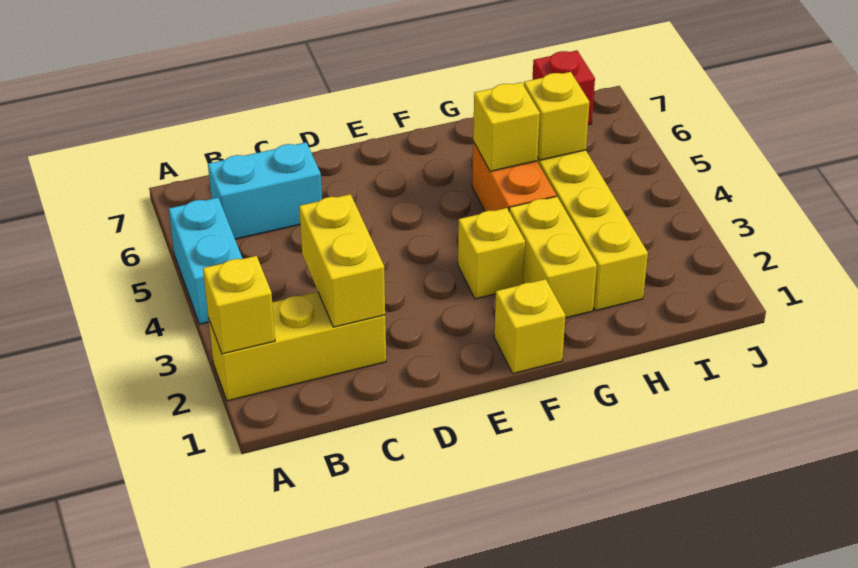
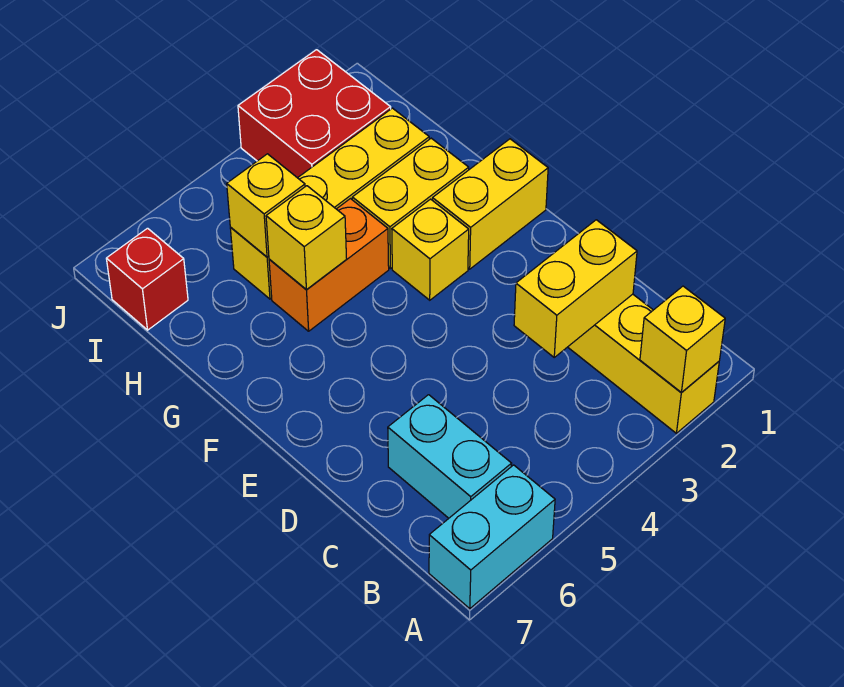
cyan brick A4:A5 level 1 -> cyan brick A6:A7 level 1
yellow brick F1 level 1 -> yellow brick F1:F2 level 1
none -> red brick I2:J3 level 1

